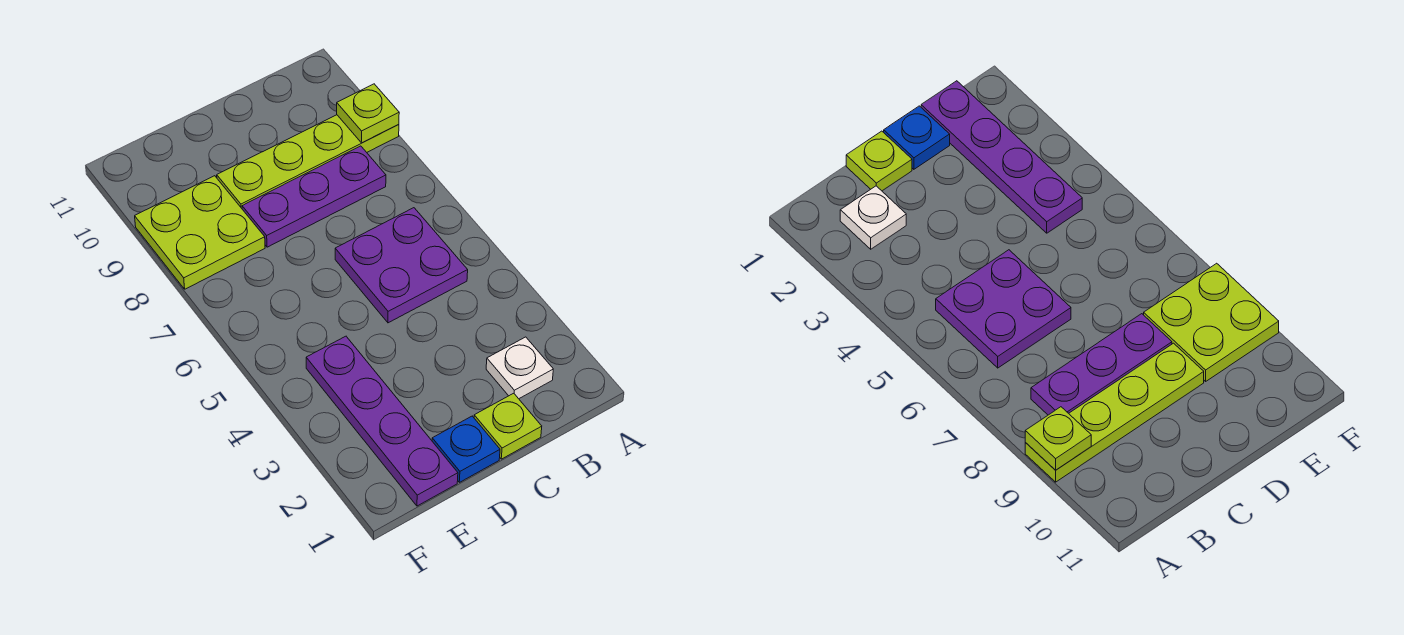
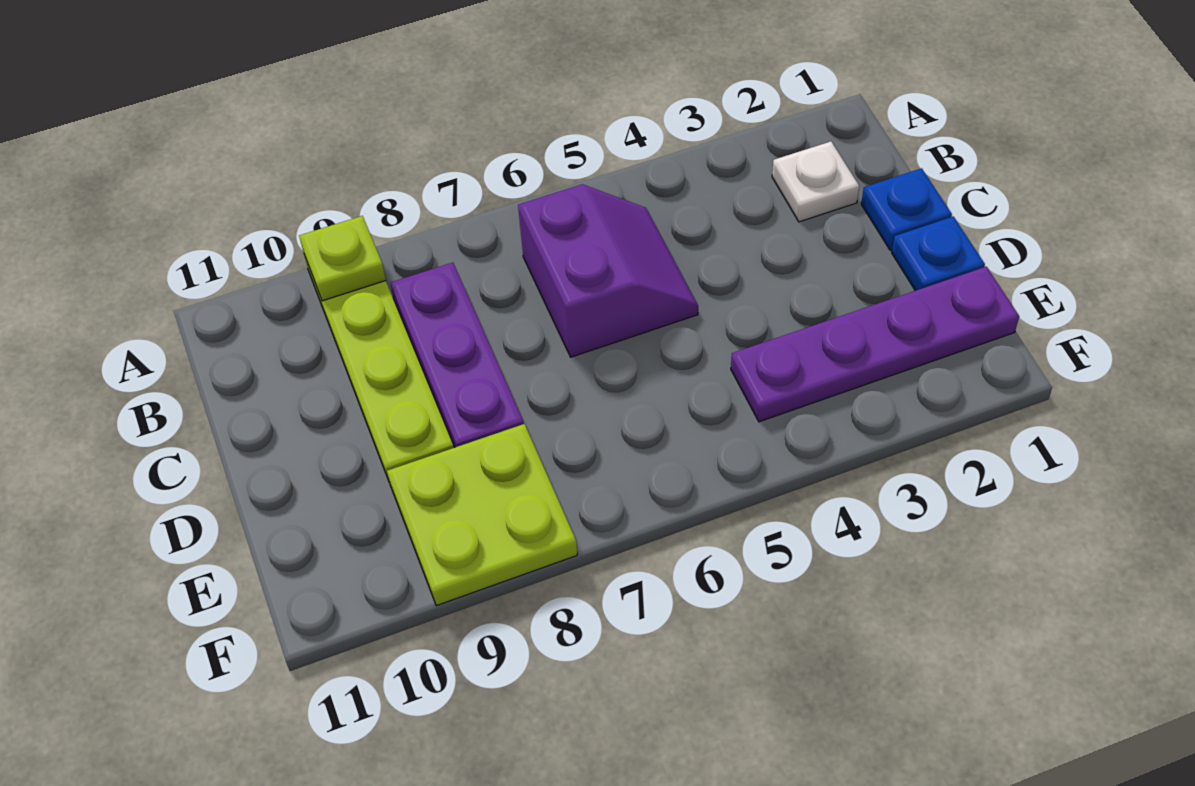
purple plate B5:C6 level 1 -> purple slope B5:C6 level 1 top 6
lime plate C1 level 1 -> blue plate C1 level 1

